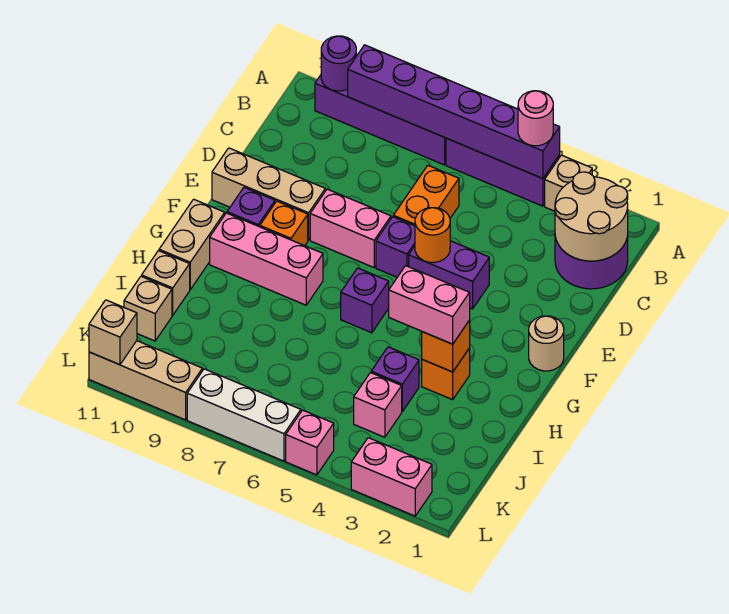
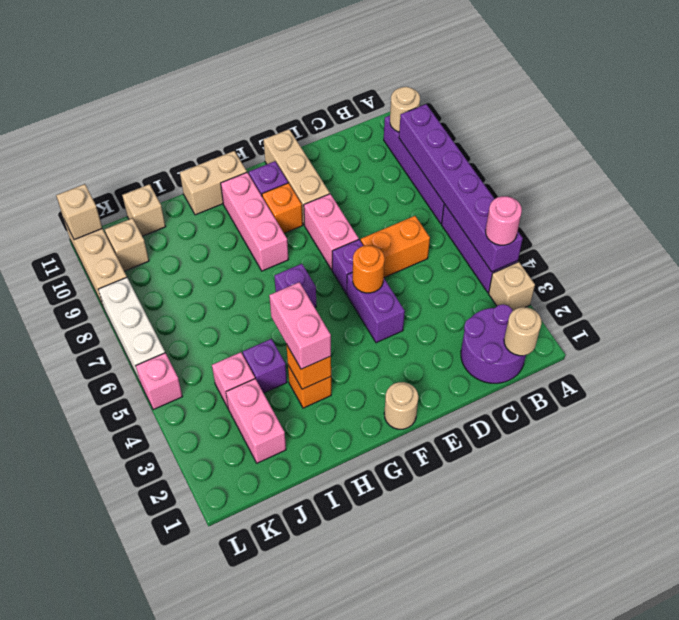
purple round brick A10 level 2 -> tan round brick A10 level 2
tan round brick B1:C2 level 2 -> tan round brick B1 level 2
tan brick I11 level 1 -> tan brick K10 level 1
pink brick L2:L3 level 1 -> pink brick J2:J3 level 1

